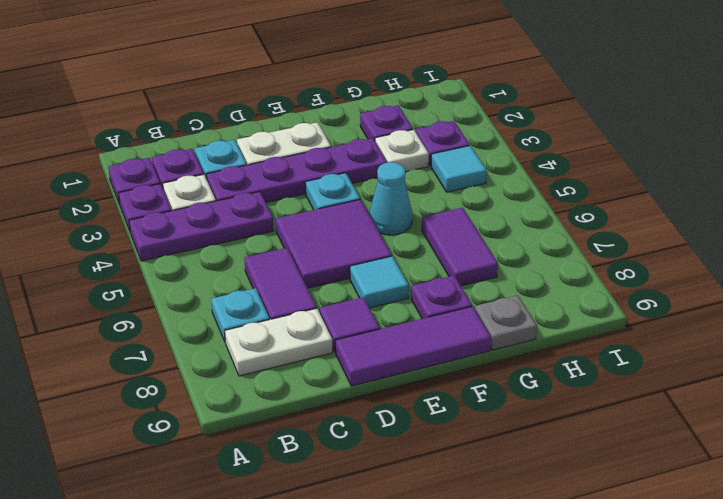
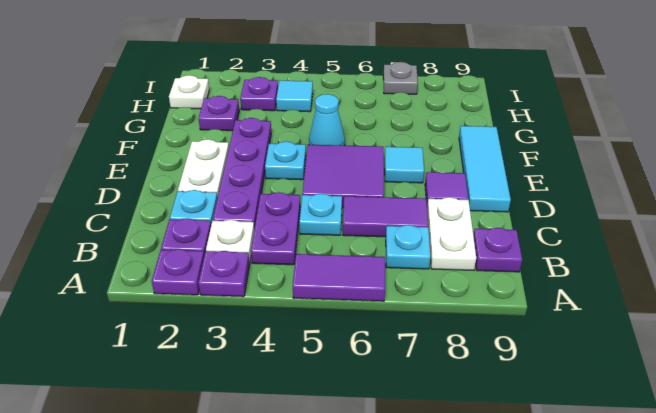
purple plate A4:C4 level 1 -> purple plate B4:C4 level 1
none -> cyan plate C5 level 1
purple tile D9:F9 level 1 -> cyan tile D9:F9 level 1
purple plate F8 level 1 -> purple plate B9 level 1
white plate G3 level 1 -> white plate H1 level 1
purple tile G6:G7 level 1 -> purple tile A5:A6 level 1
grey plate G9 level 1 -> grey plate I7 level 1

